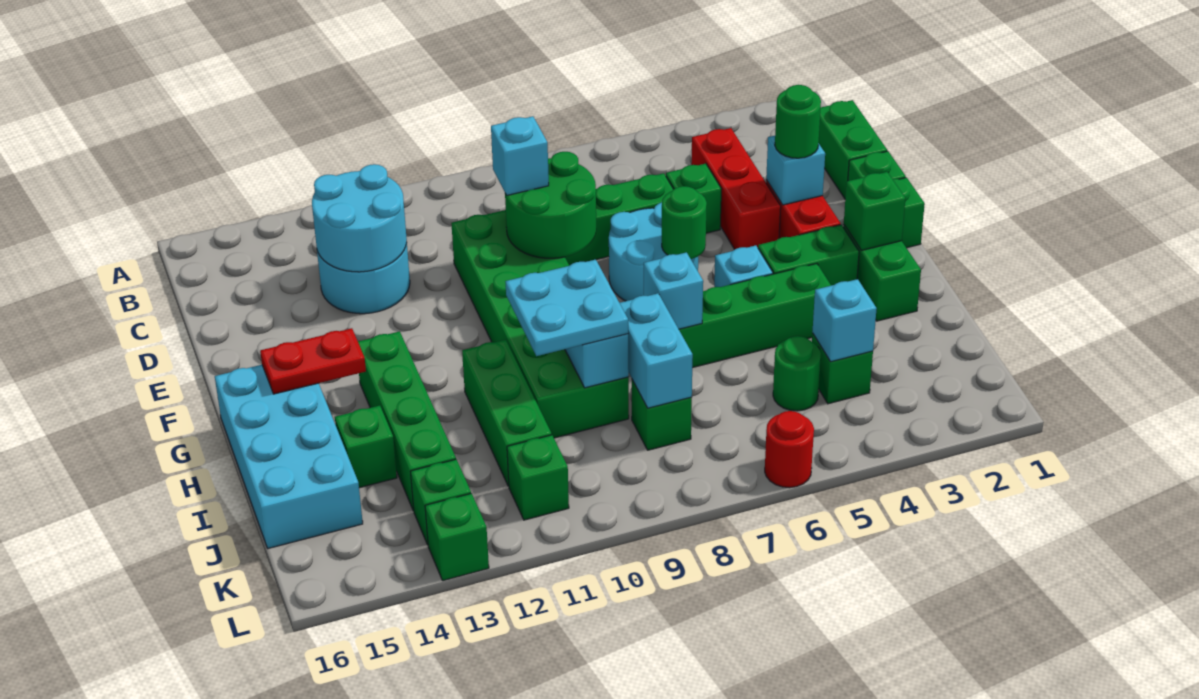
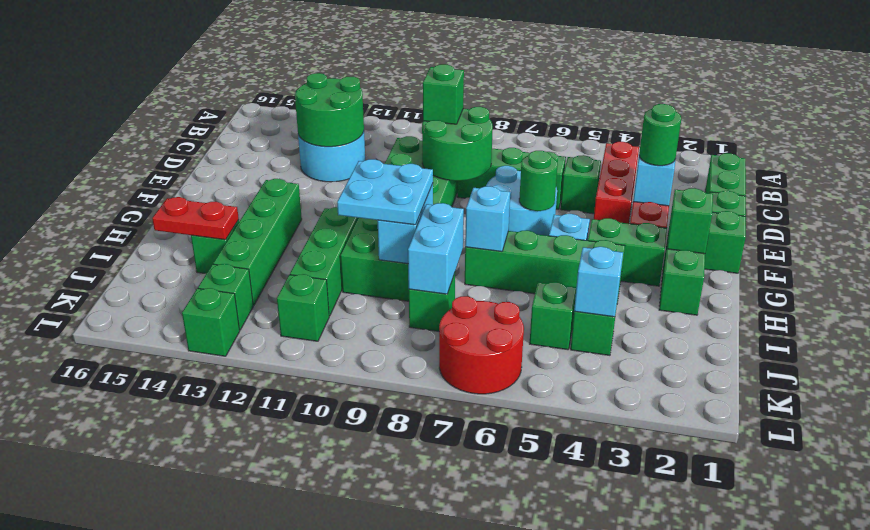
cyan round brick C12:D13 level 2 -> green round brick C12:D13 level 2
cyan brick D9 level 3 -> green brick D9 level 3
red plate G14:G15 level 2 -> red plate I14:I15 level 2
cyan brick G15:J16 level 1 -> none
green round brick J5 level 1 -> green brick J5 level 1
red round brick L6 level 1 -> red round brick K6:L7 level 1

